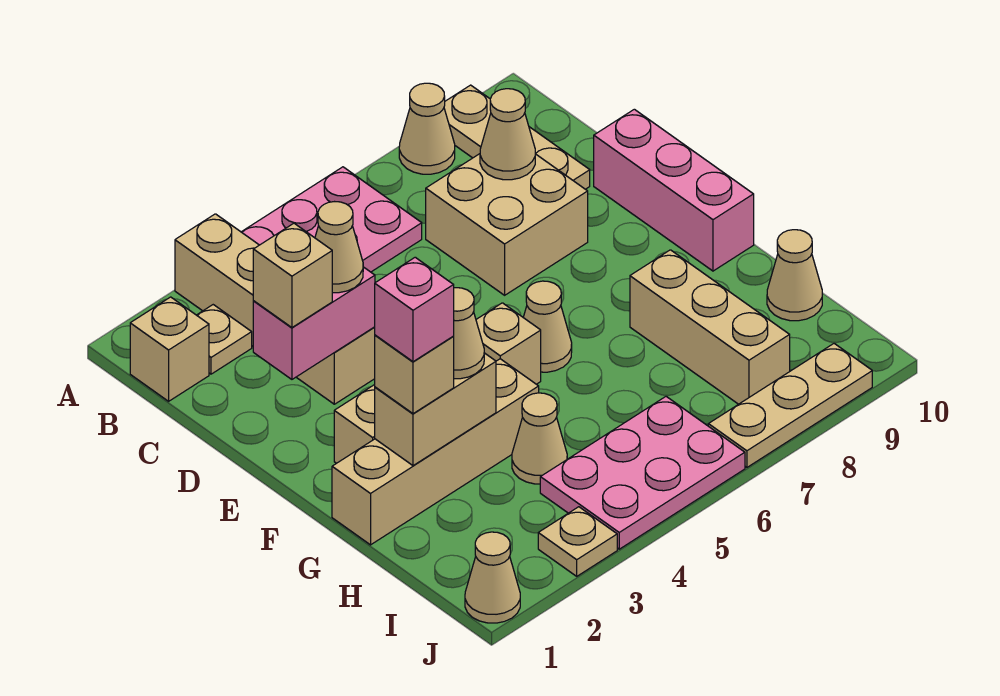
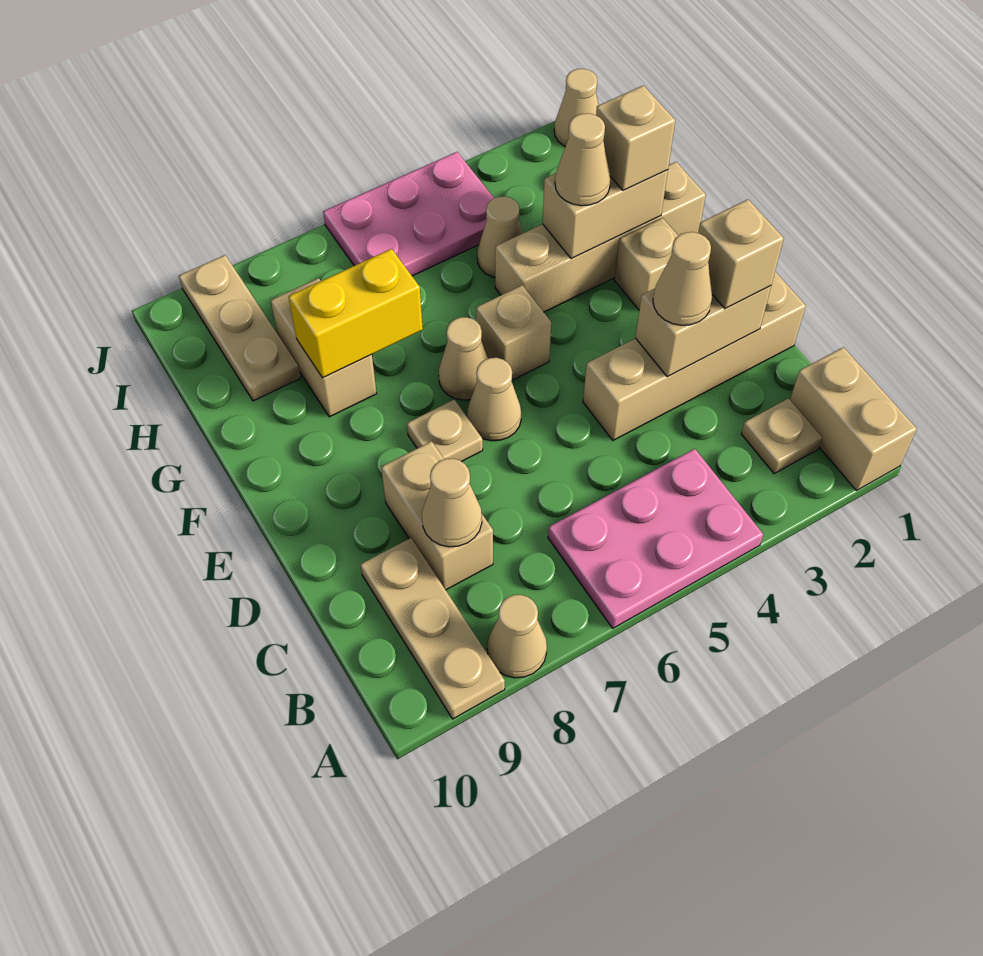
tan brick A3:D3 level 1 -> tan brick D1:D4 level 1
tan brick B1 level 1 -> tan brick A1:B1 level 1
tan brick C7:D8 level 1 -> tan brick C8:D8 level 1
pink brick D2:D3 level 2 -> tan brick D2:D3 level 2
pink brick D10:F10 level 1 -> none
pink brick G2 level 4 -> none
none -> yellow brick G7:G8 level 2
tan brick G8:I8 level 1 -> tan brick G8:H8 level 1
tan cone H10 level 1 -> tan cone E6 level 1
tan plate J3 level 1 -> tan plate E7 level 1
tan plate J7:J9 level 1 -> tan plate H9:J9 level 1

